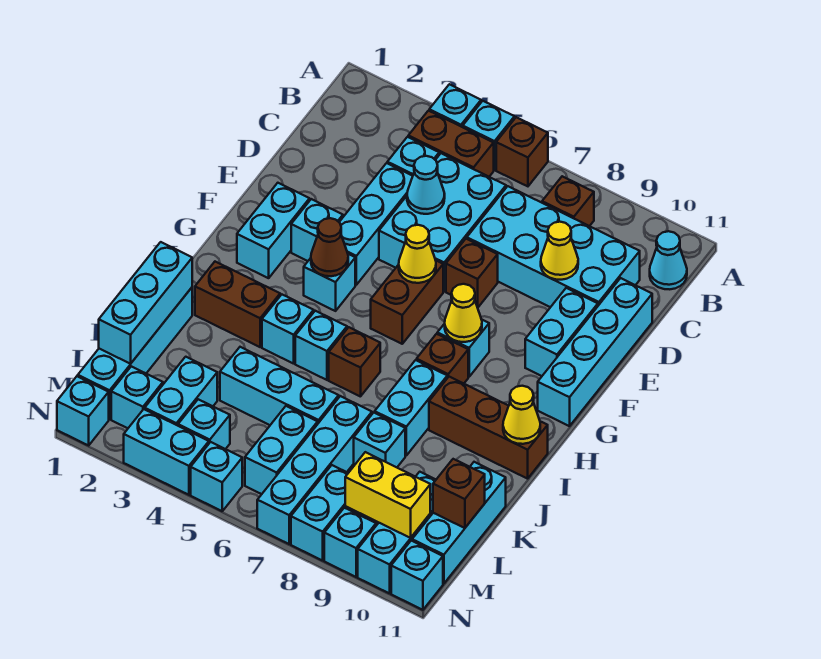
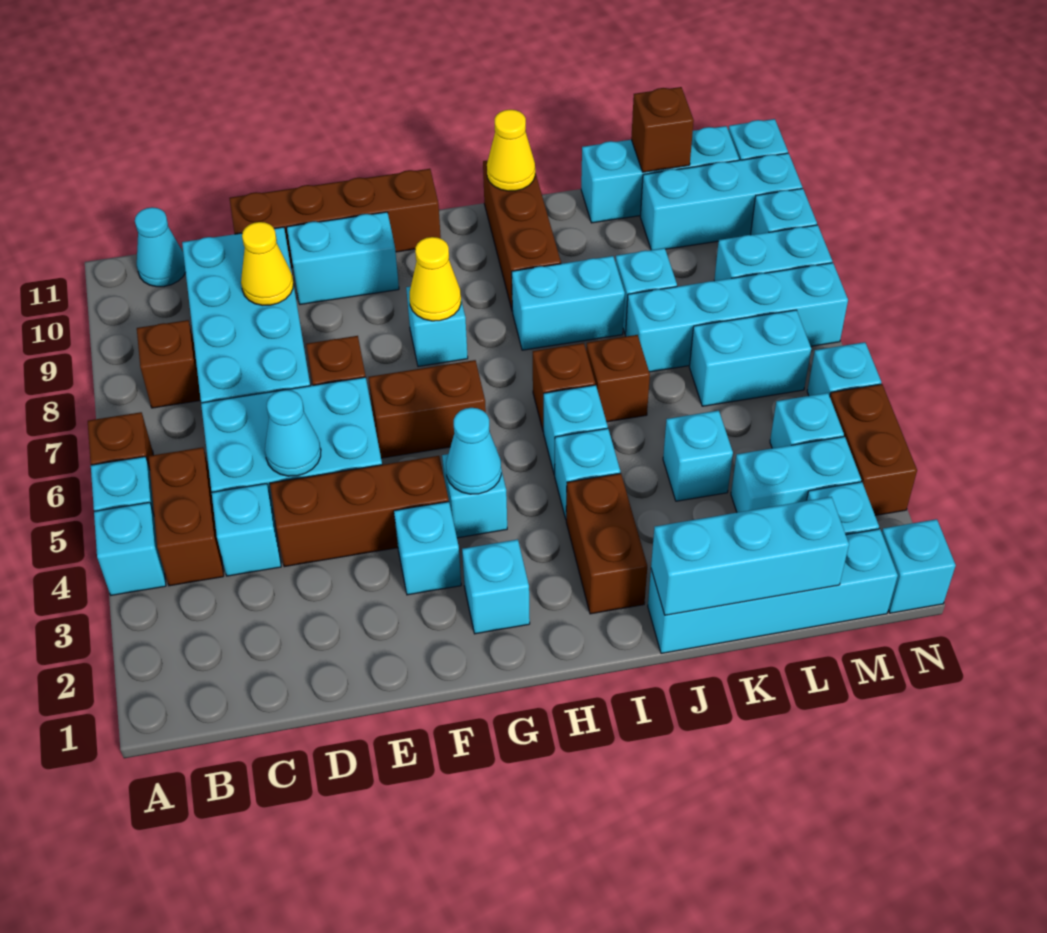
cyan brick D4:F4 level 1 -> brown brick D4:F4 level 1
cyan brick D11:G11 level 1 -> brown brick D11:G11 level 1
cyan brick F2:G2 level 1 -> cyan brick G2 level 1
yellow cone F6 level 2 -> none
brown cone G4 level 2 -> cyan cone G4 level 2
brown brick H8 level 1 -> brown brick J6 level 1
cyan brick K4:K6 level 1 -> cyan brick K4 level 1
yellow brick M9:M10 level 2 -> none
cyan brick N3:N4 level 1 -> brown brick N3:N4 level 1

